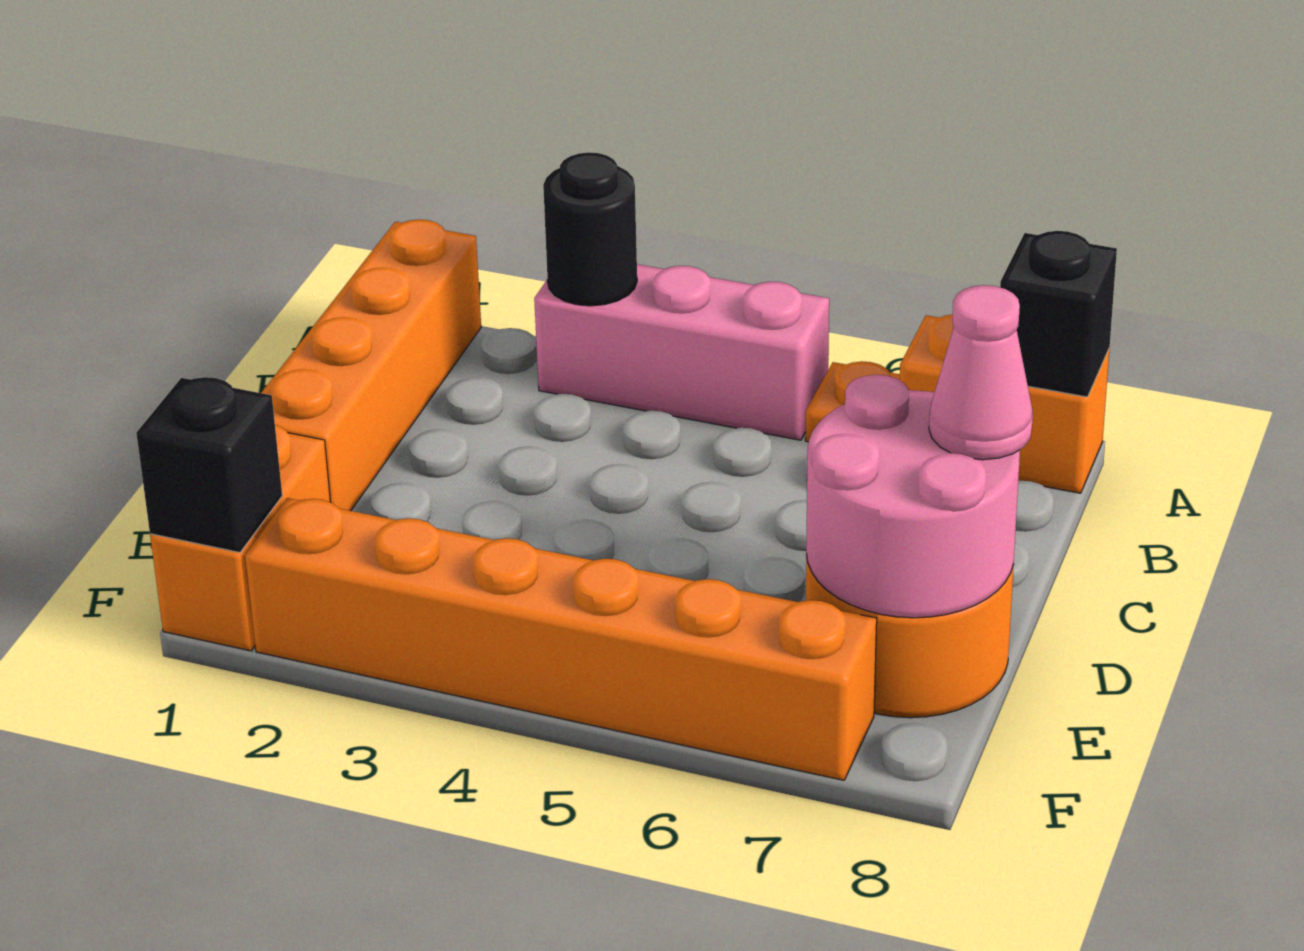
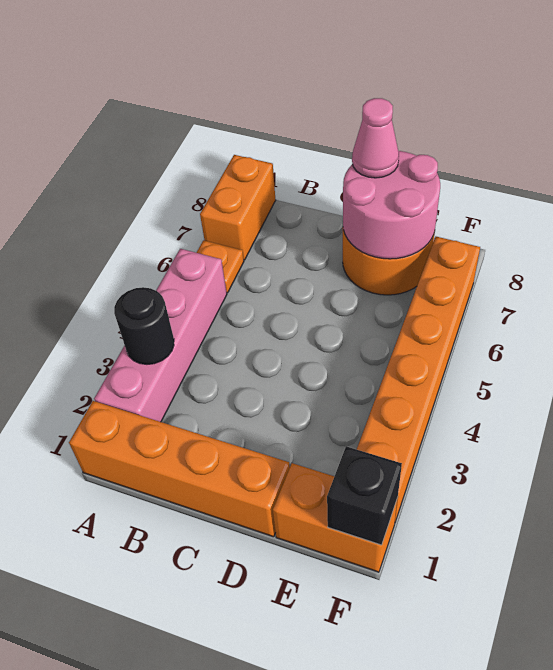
pink brick A3:A5 level 1 -> pink brick A2:A5 level 1
black brick A8 level 2 -> none

